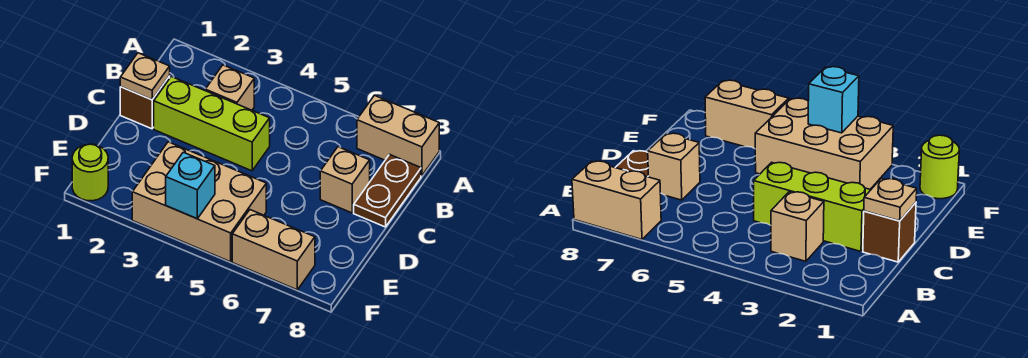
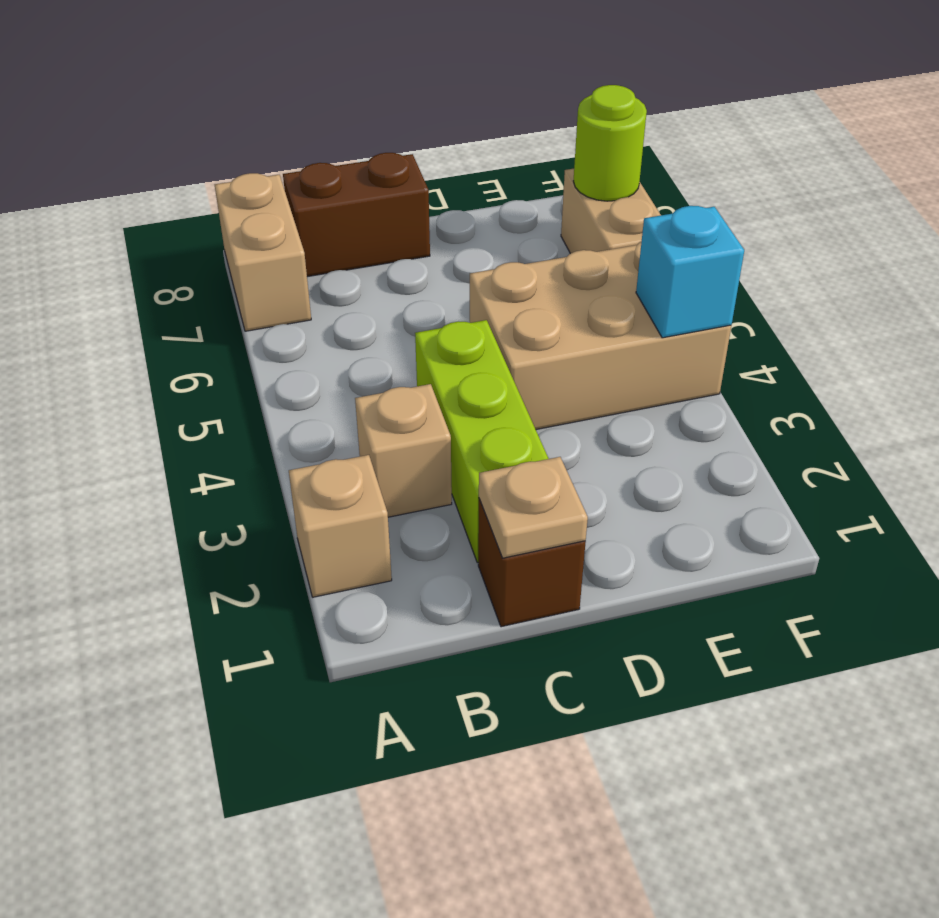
brown plate B8:C8 level 1 -> brown brick B8:C8 level 1
tan brick C7 level 1 -> tan brick A2 level 1
tan brick E3:F5 level 1 -> tan brick D4:F5 level 1
lime round brick F1 level 1 -> lime round brick F7 level 2

